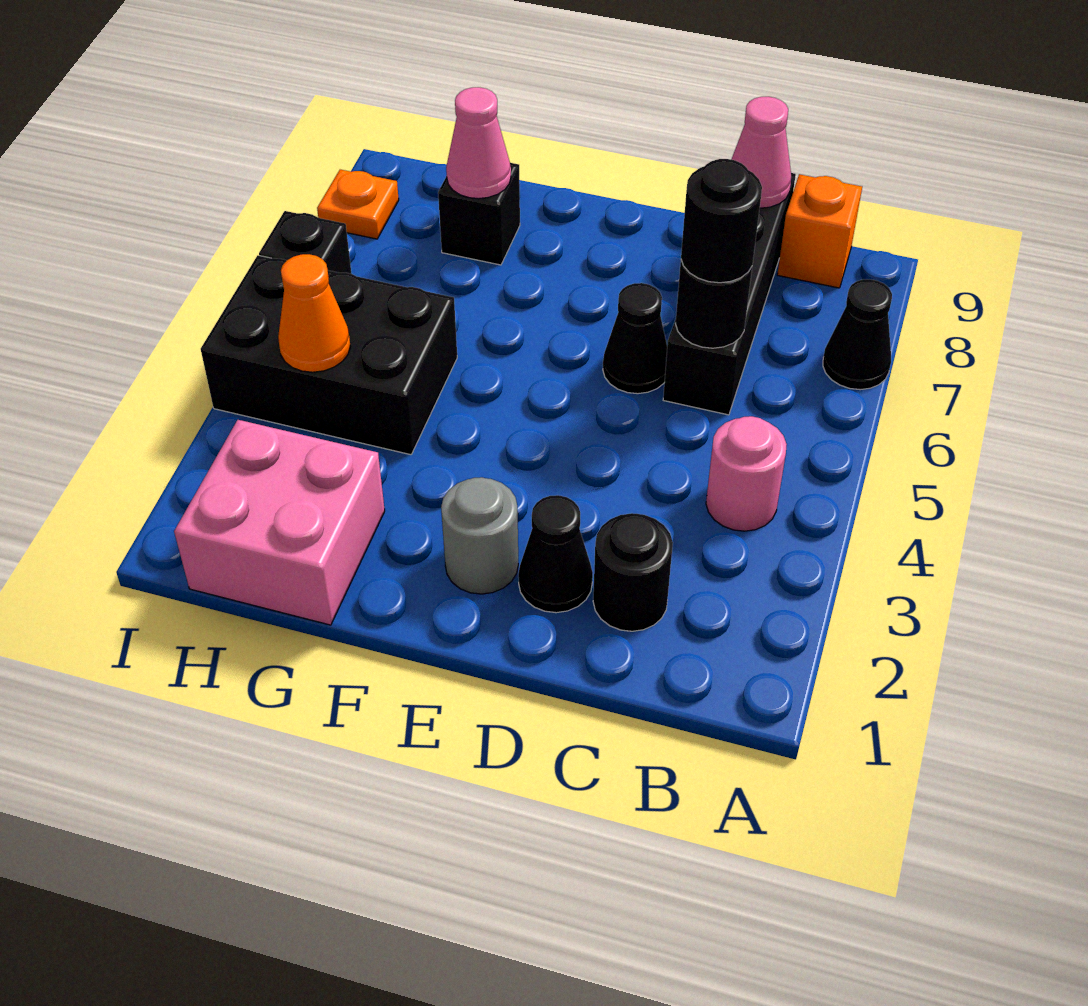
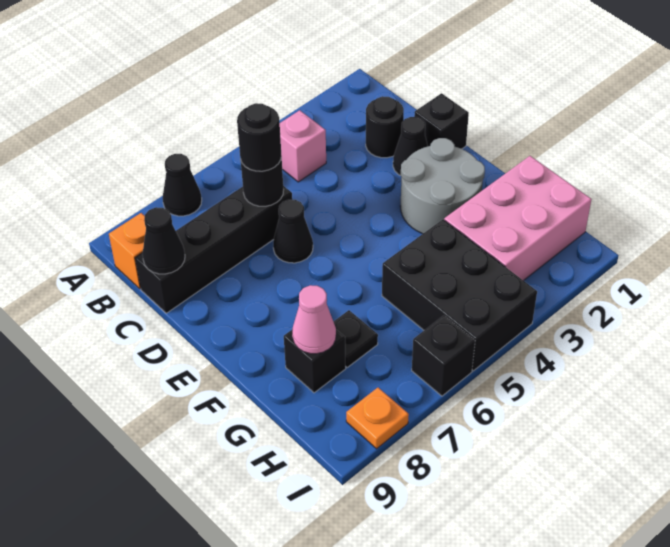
pink round brick B4 level 1 -> pink brick B4 level 1
pink cone C9 level 2 -> black cone C9 level 2
none -> black brick D1 level 1
grey round brick E2 level 1 -> grey round brick E2:F3 level 1
pink brick G1:H2 level 1 -> pink brick G1:H3 level 1
none -> black plate G7 level 1
orange cone H4 level 2 -> none

